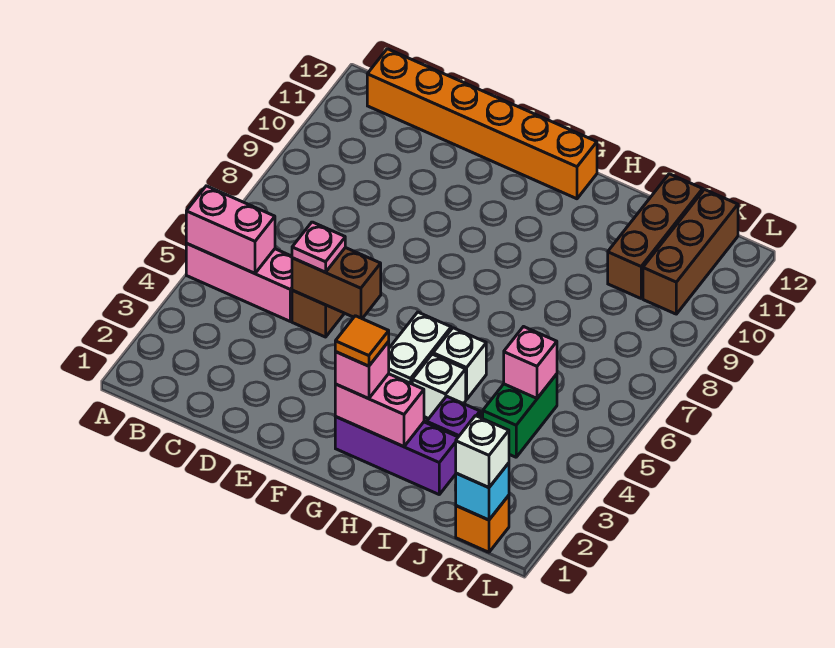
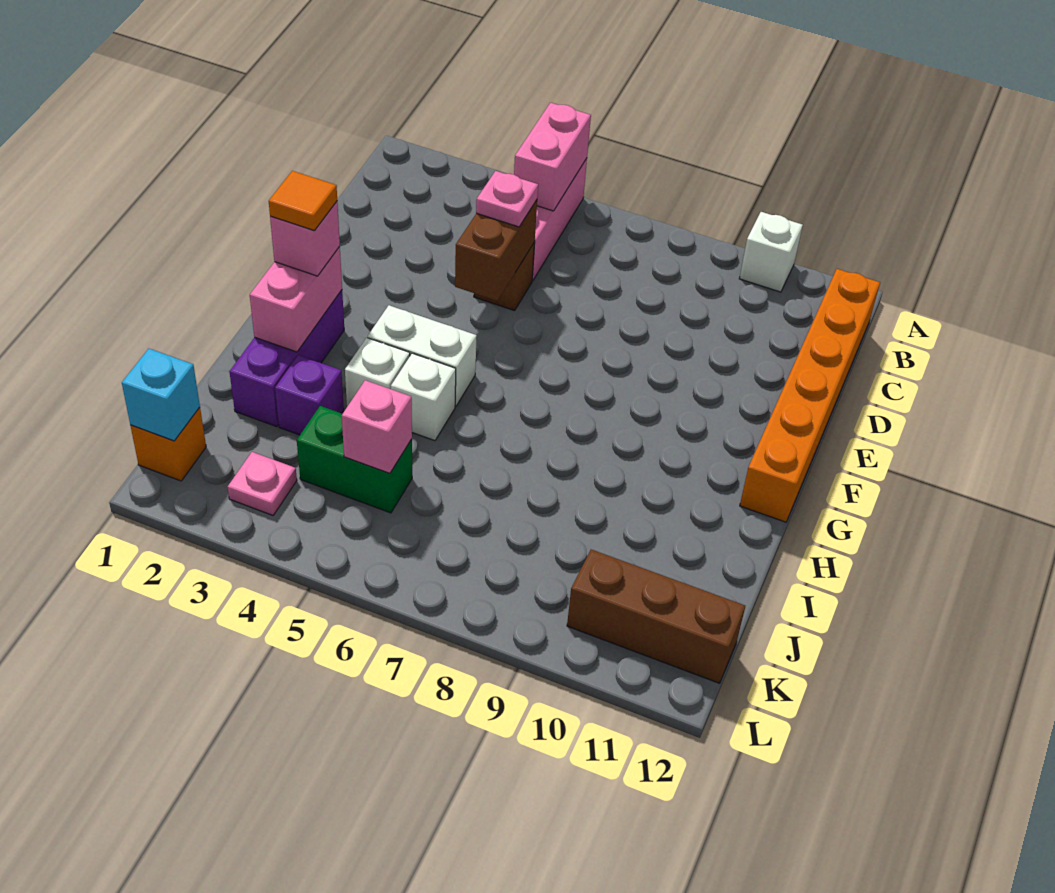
brown brick J10:J12 level 1 -> none
white brick K1 level 3 -> white brick A10 level 1
none -> pink plate K3 level 1

